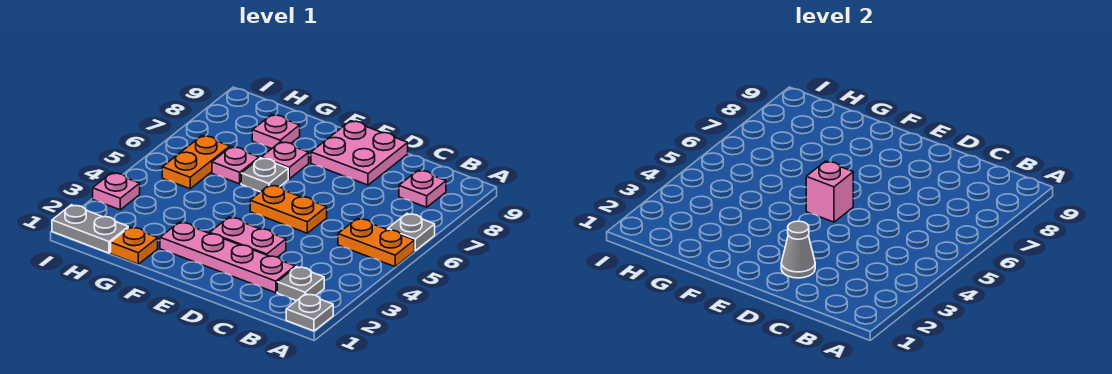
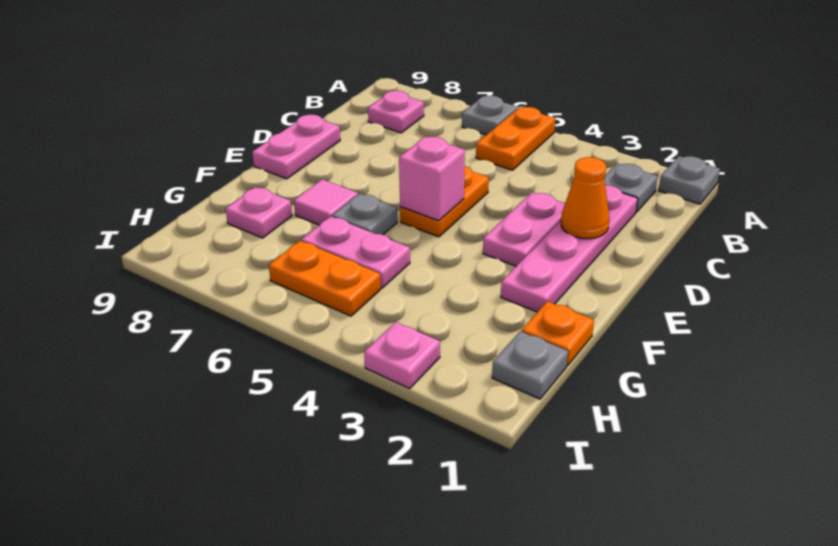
grey cone D2 level 2 -> orange cone D2 level 2
pink plate D8:E9 level 1 -> pink plate D9:E9 level 1
pink plate F7 level 1 -> pink tile F7 level 1
pink plate G6 level 1 -> pink plate G5:G6 level 1
grey plate H1:I1 level 1 -> grey plate H1 level 1

